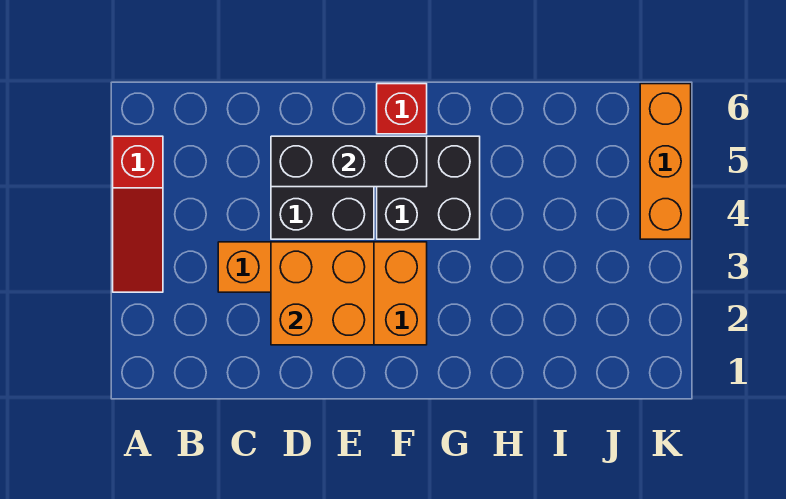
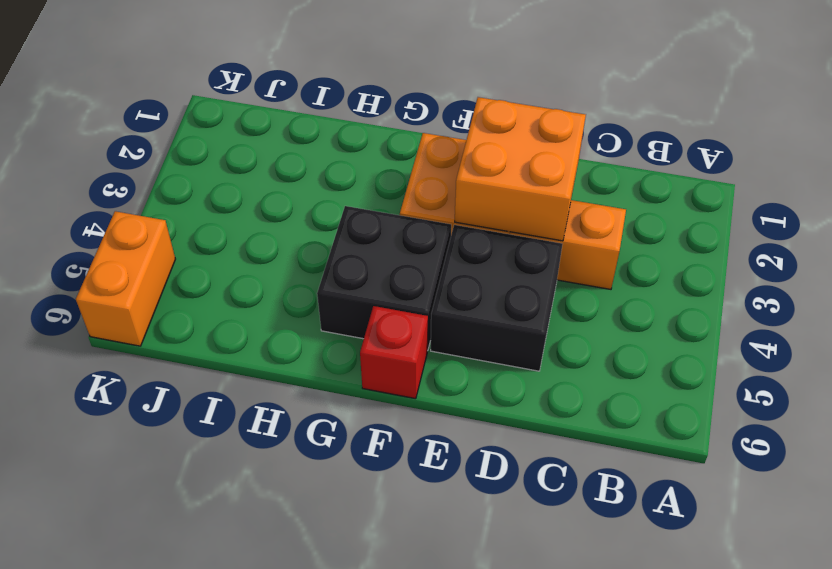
red slope A3:A5 level 1 top 5 -> none
black brick D5:F5 level 2 -> none
orange brick K4:K6 level 1 -> orange brick K5:K6 level 1

